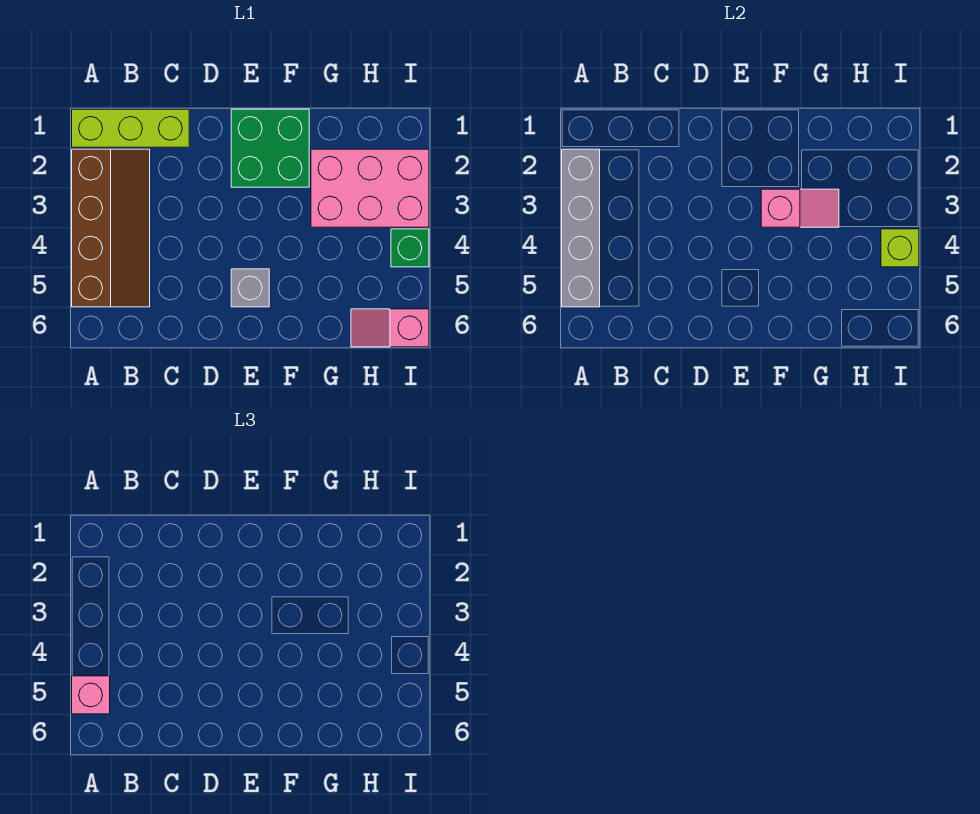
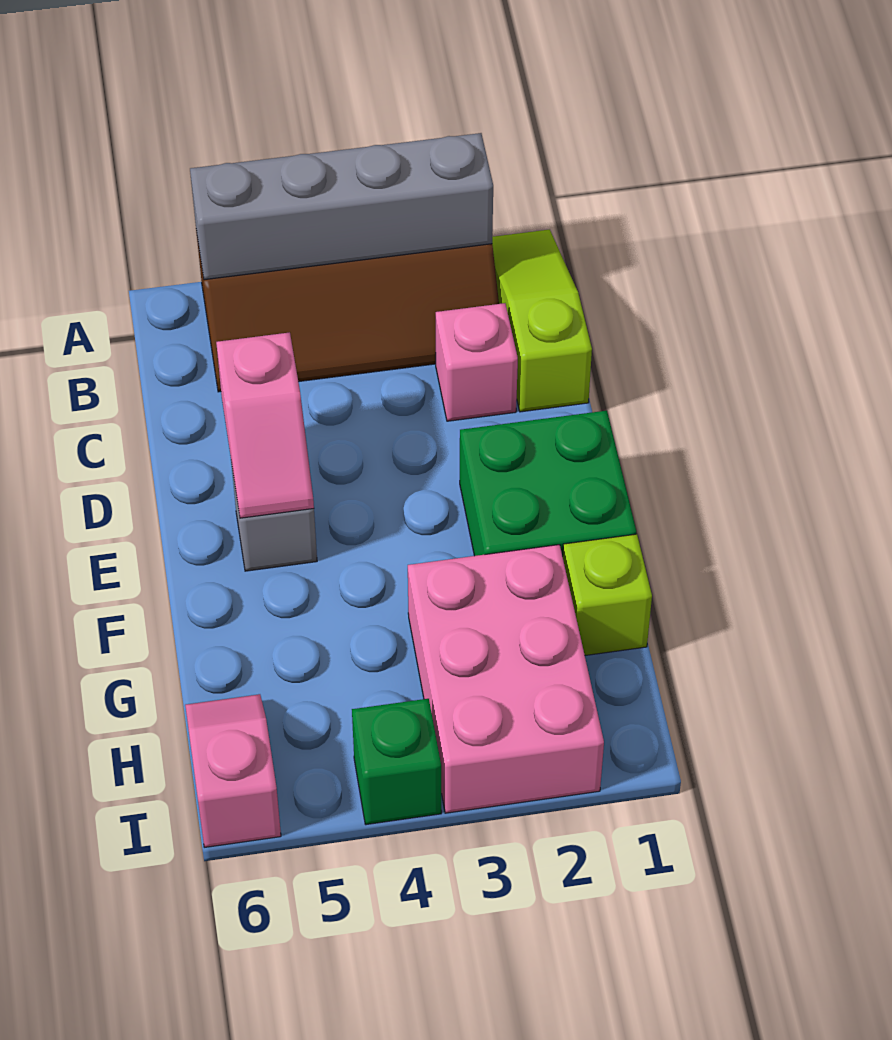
lime brick A1:C1 level 1 -> lime slope A1:C1 level 1 top C
pink brick A5 level 3 -> pink brick C2 level 1
pink slope F3:G3 level 2 top F -> pink slope D5:E5 level 2 top D
lime brick I4 level 2 -> lime brick G1 level 1

